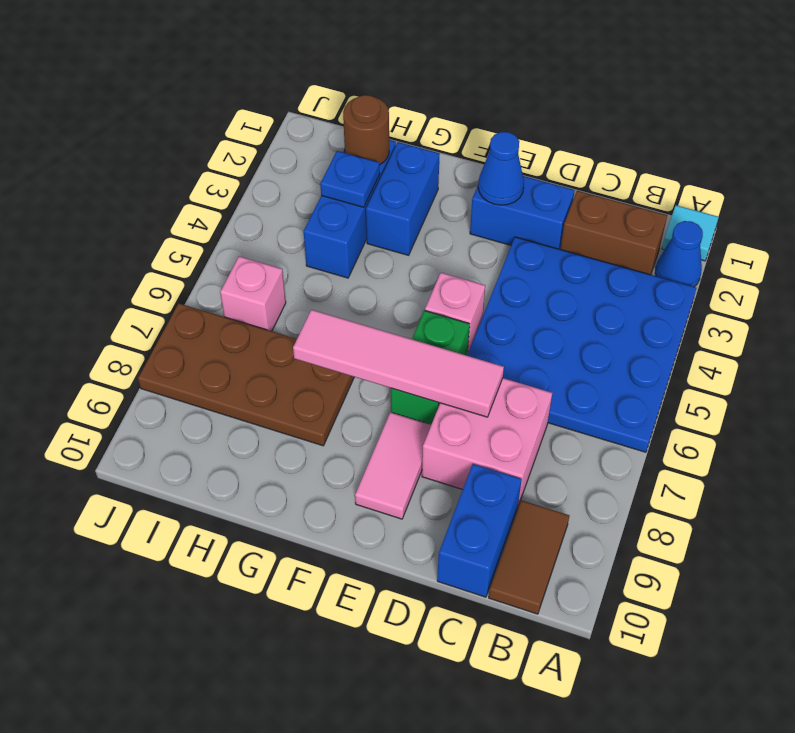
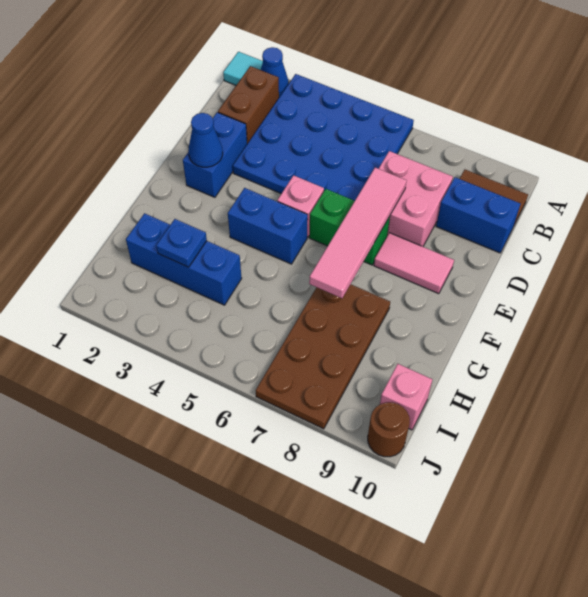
blue brick G2:G3 level 1 -> blue brick F4:F5 level 1
brown round brick H2 level 2 -> brown round brick J10 level 1
pink brick I6 level 1 -> pink brick I10 level 1

